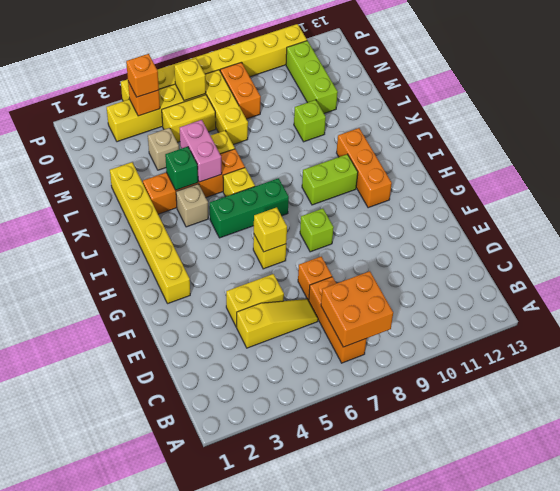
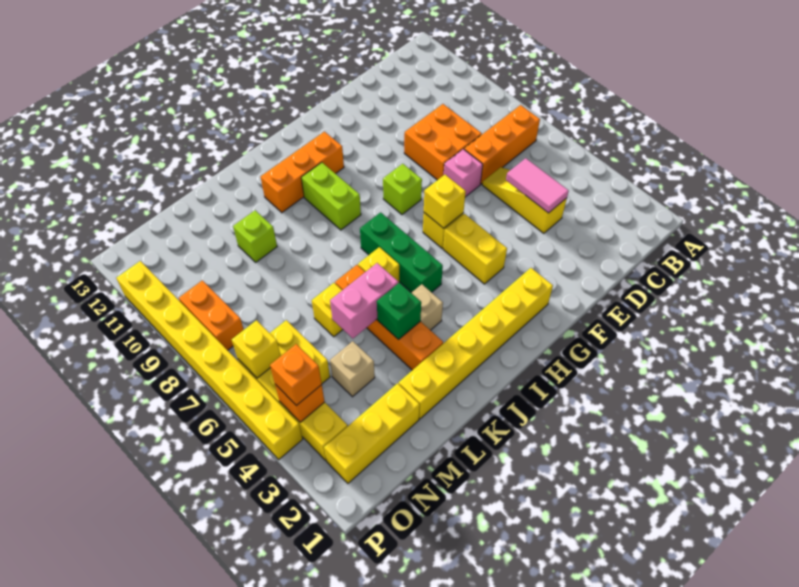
orange brick B7:C8 level 2 -> orange brick D8:E9 level 1
none -> pink tile D4:D5 level 2
yellow brick E4:E5 level 1 -> yellow brick G4:G5 level 1
orange brick E7 level 1 -> pink brick E7 level 1
yellow brick M7:O7 level 1 -> yellow brick M2:O2 level 1
lime brick M11:O11 level 1 -> none
orange brick N8:O8 level 1 -> orange brick O8:O9 level 1

